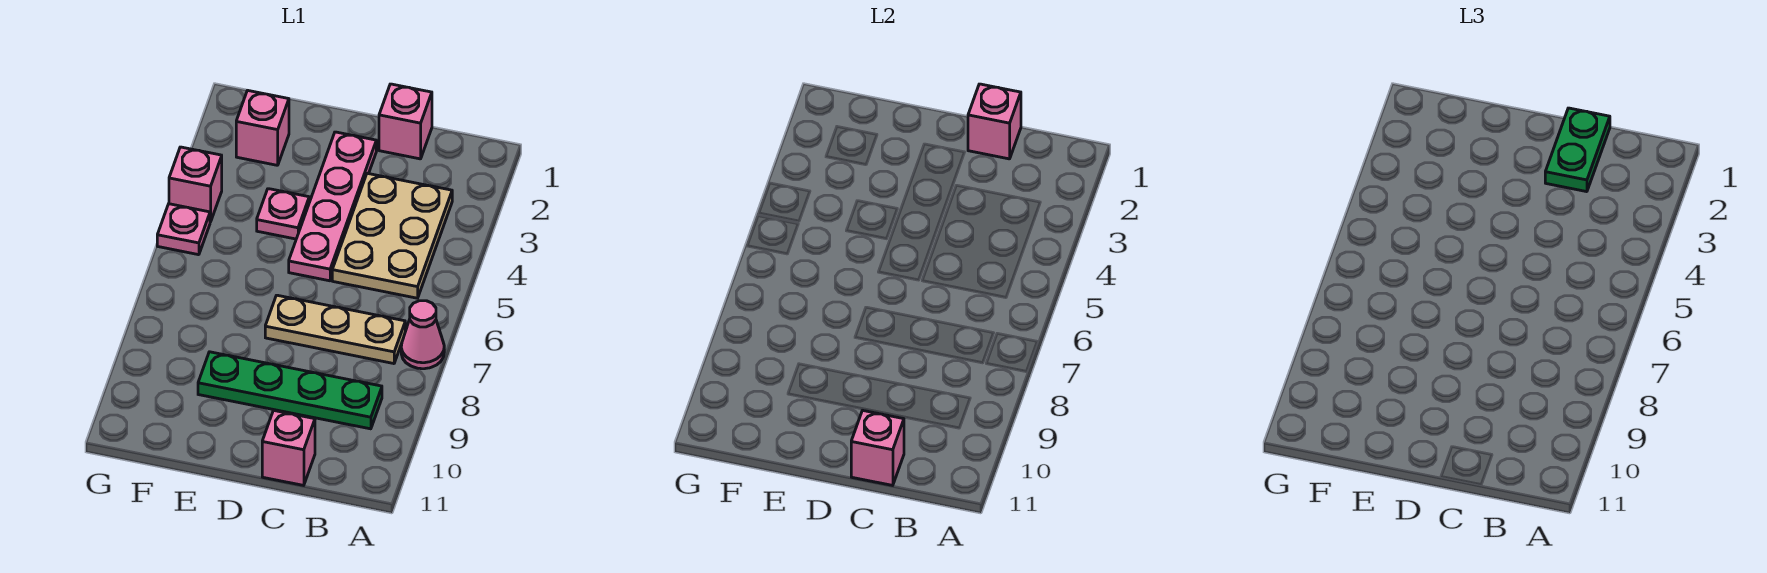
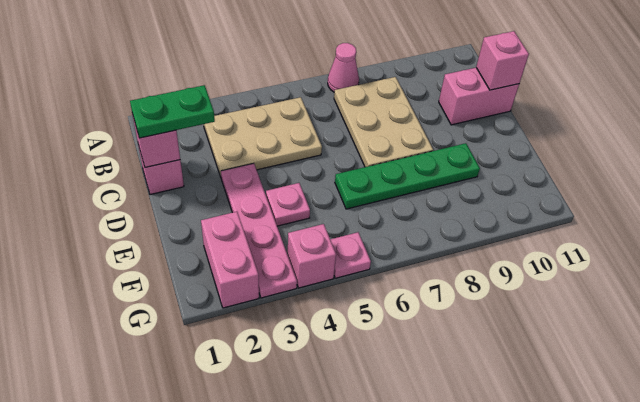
tan plate B7:D7 level 1 -> tan plate B7:D8 level 1
green plate B9:E9 level 1 -> green plate E6:E9 level 1
pink brick C11 level 1 -> pink brick C10:C11 level 1
pink plate D2:D5 level 1 -> pink plate D3:G3 level 1
pink brick F2 level 1 -> pink brick F2:G2 level 1

